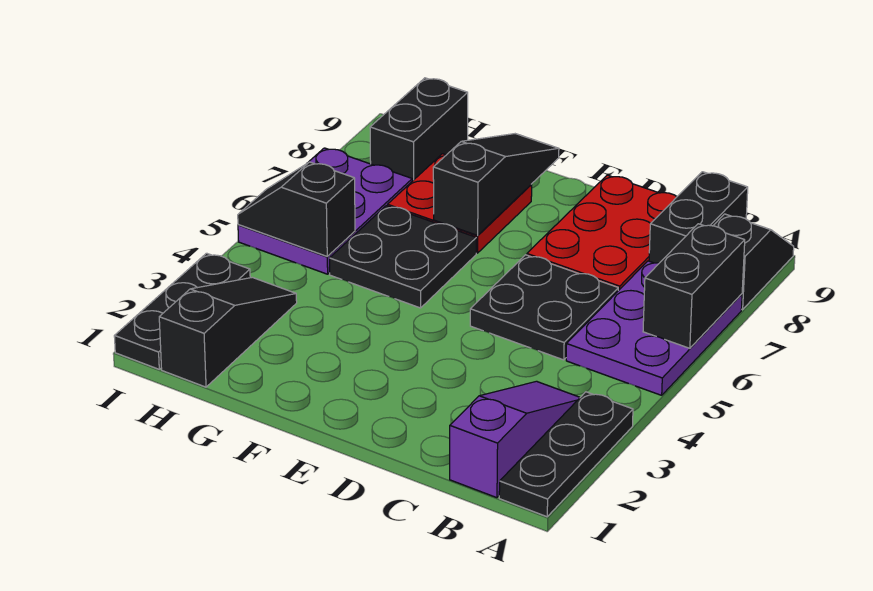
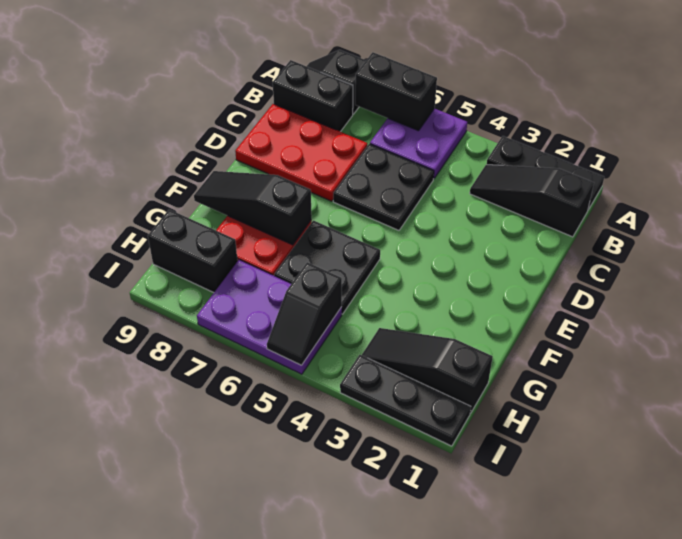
purple plate A5:B7 level 1 -> purple plate A5:B6 level 1
purple slope B1:B3 level 1 top 1 -> black slope B1:B3 level 1 top 1

